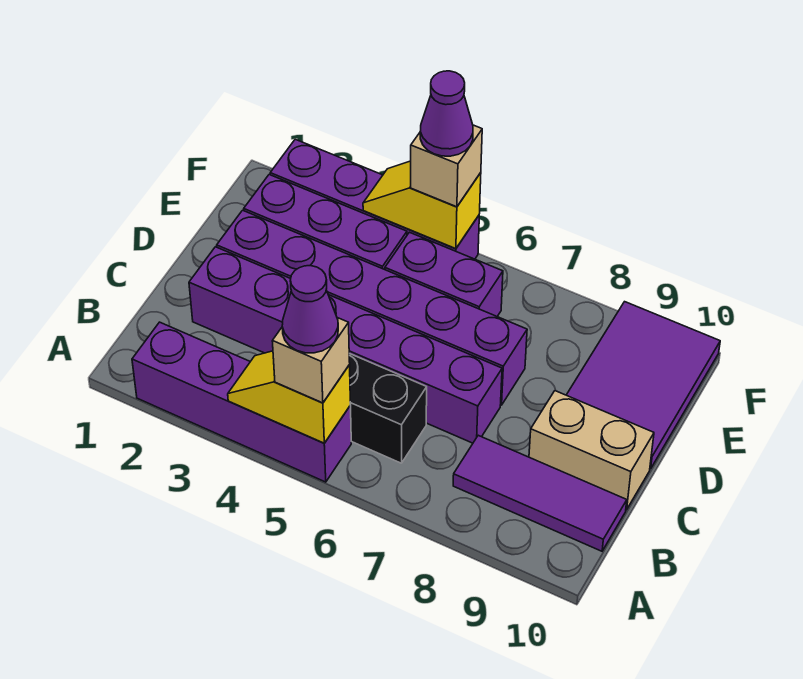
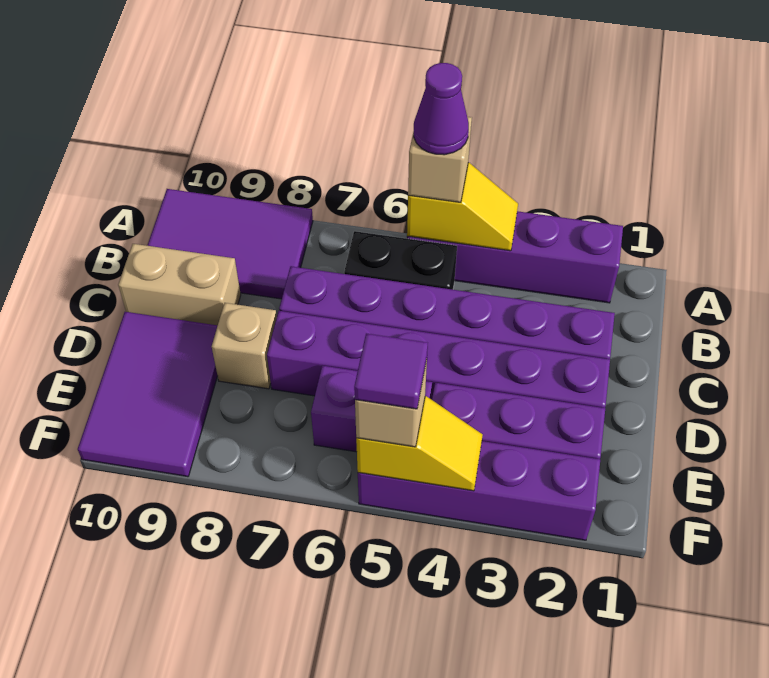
purple tile B8:B10 level 1 -> purple tile A8:B10 level 1
none -> tan brick D8 level 1
purple cone F5 level 4 -> purple tile F5 level 4

